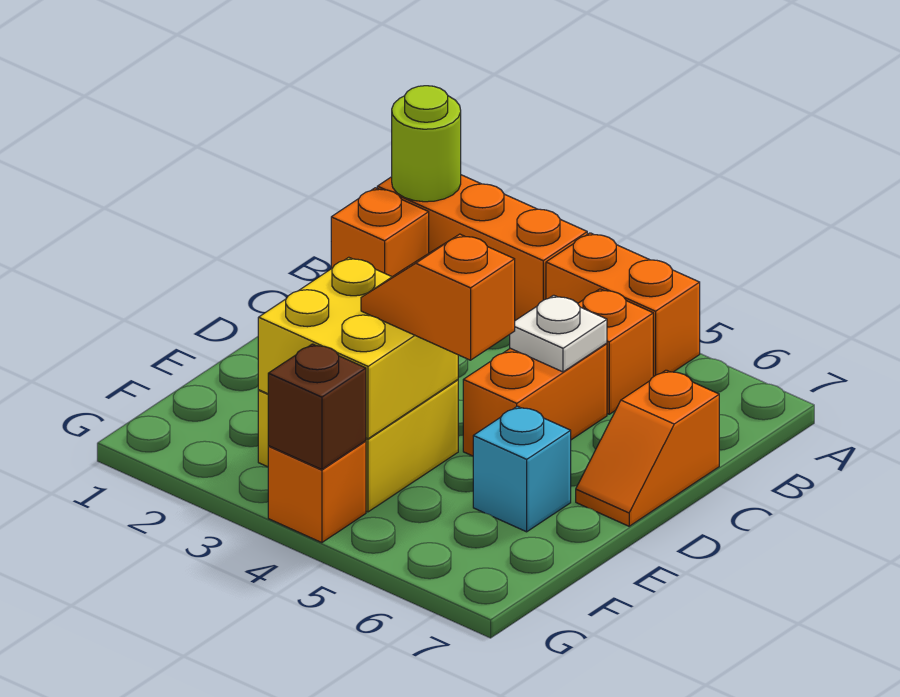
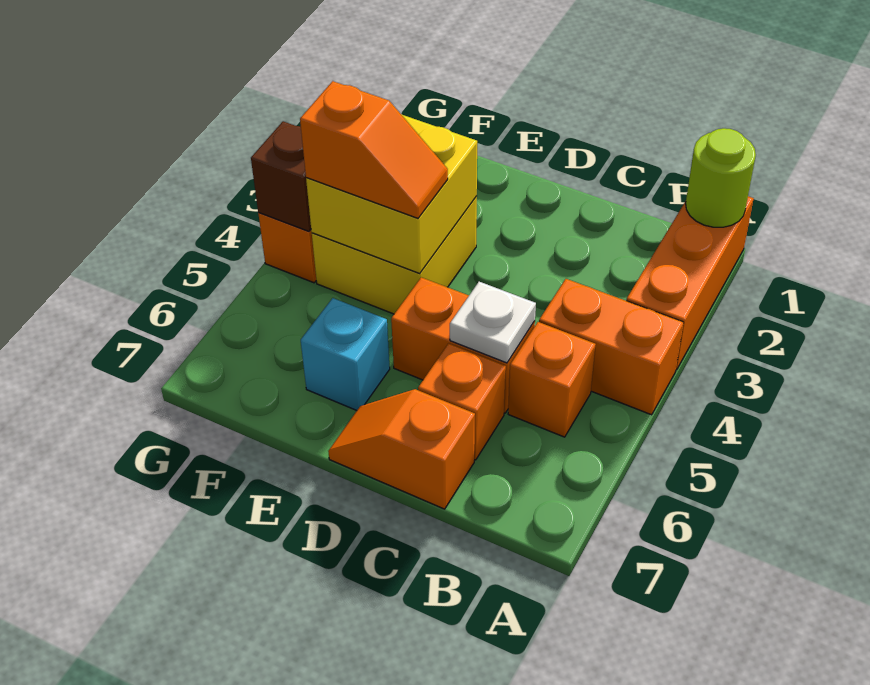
orange brick A4:A5 level 1 -> orange brick A4:B4 level 1
orange brick B1 level 1 -> orange brick C6 level 1
orange slope E4:E5 level 3 top 5 -> orange slope E4:F4 level 3 top F

